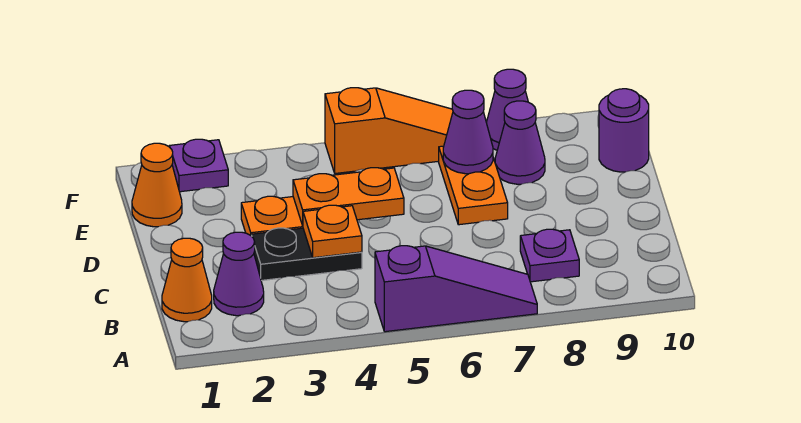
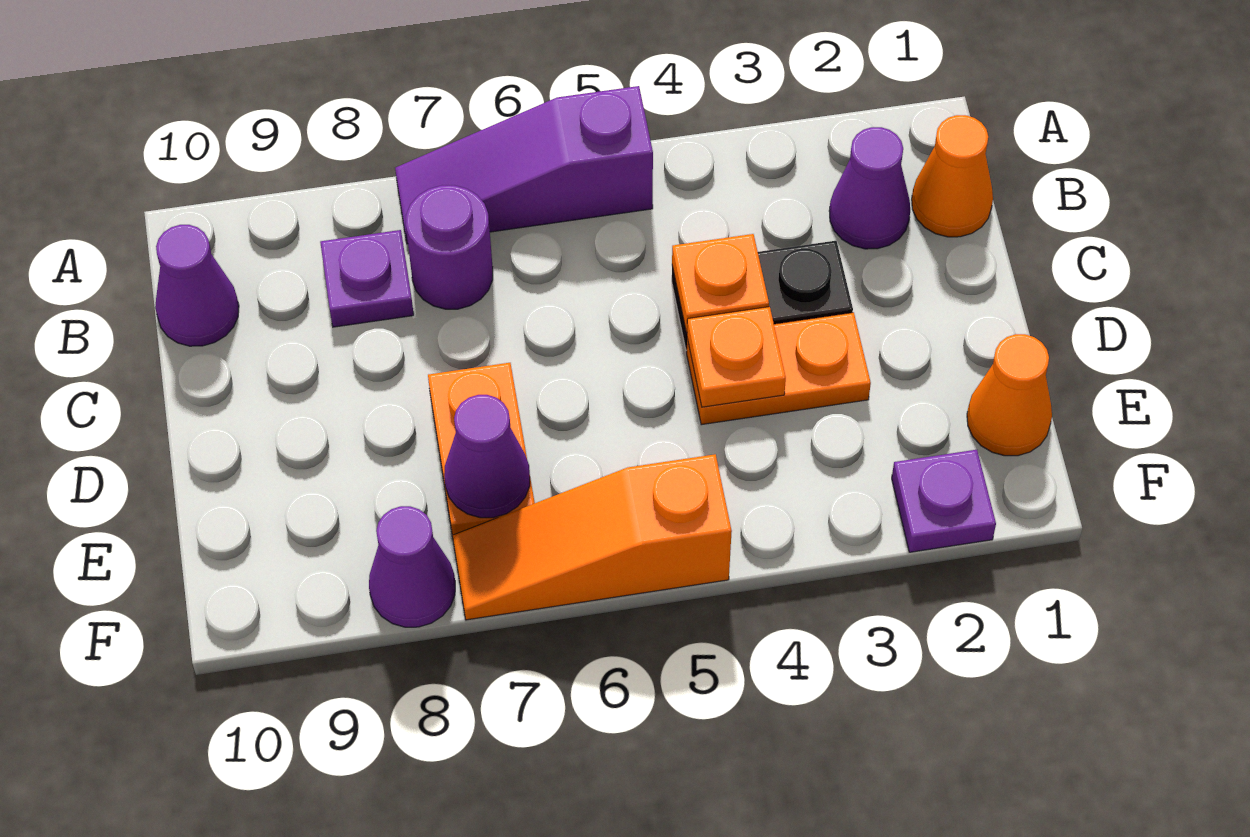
orange plate D4:D5 level 2 -> orange plate D4 level 2
purple cone E8 level 1 -> purple cone B10 level 1
purple round brick E10 level 1 -> purple round brick B7 level 1

